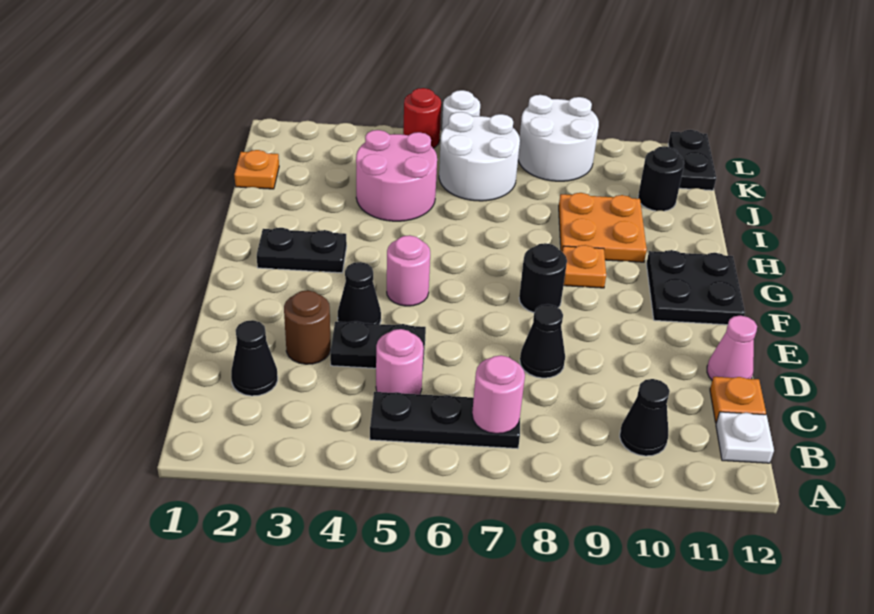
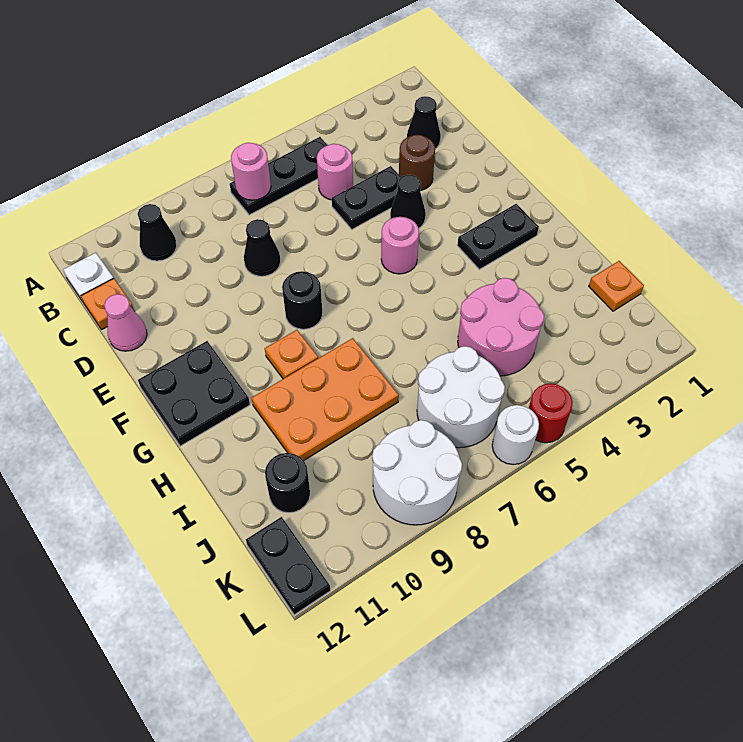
orange plate H9:I10 level 1 -> orange plate H8:I10 level 1

